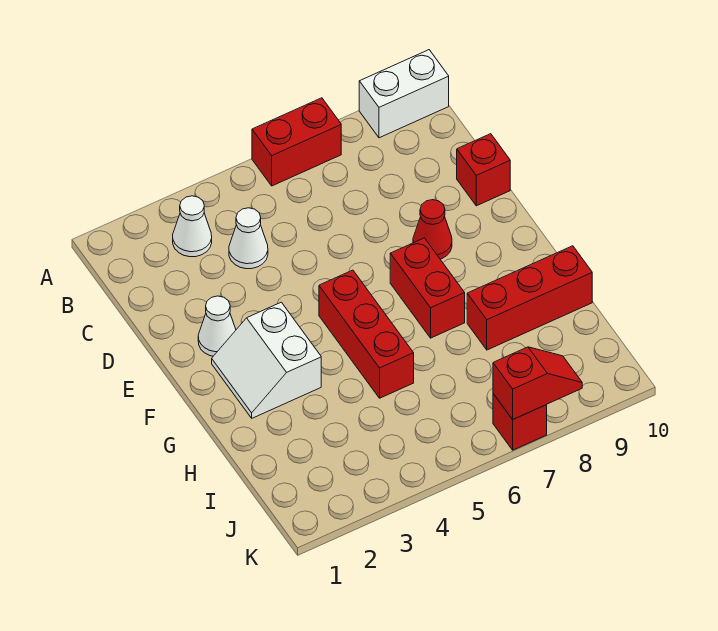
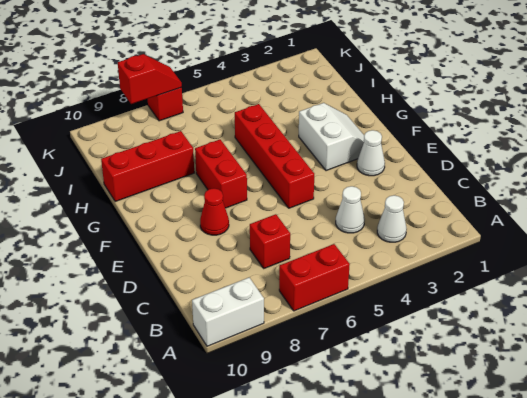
red brick D10 level 1 -> red brick C7 level 1
red brick F5:H5 level 1 -> red brick E5:H5 level 1
red slope K7:K8 level 2 top 7 -> red slope K7:K8 level 2 top 8

